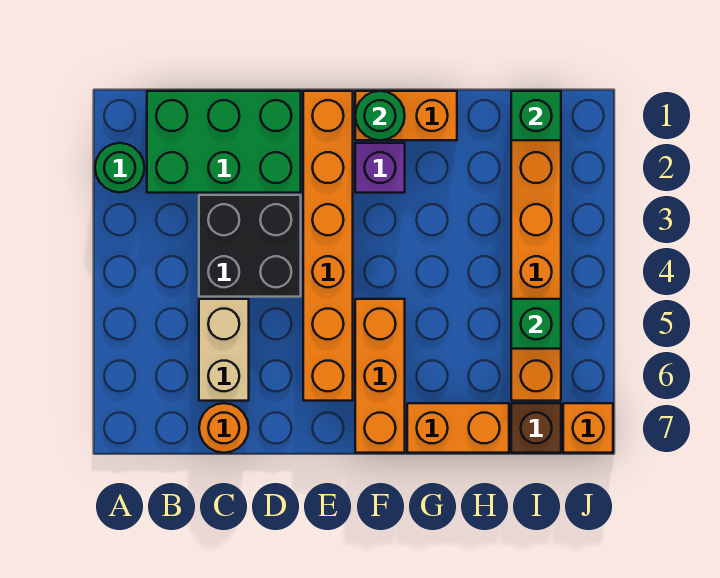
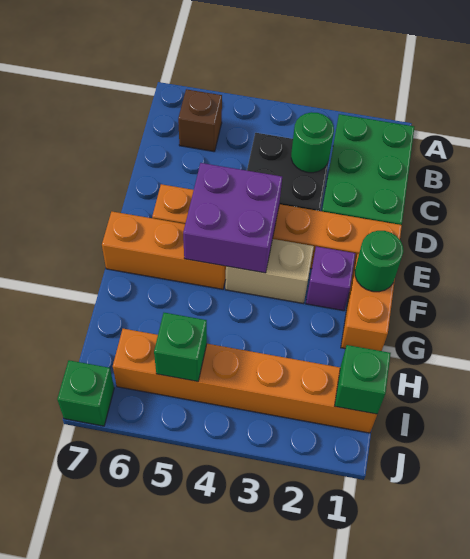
green round brick A2 level 1 -> green round brick C3 level 2
tan brick C5:C6 level 1 -> tan brick F3:F4 level 1
orange round brick C7 level 1 -> none
none -> purple brick E4:F5 level 2
orange brick G7:H7 level 1 -> none
brown brick I7 level 1 -> brown brick B6 level 1
orange brick J7 level 1 -> green brick J7 level 1

